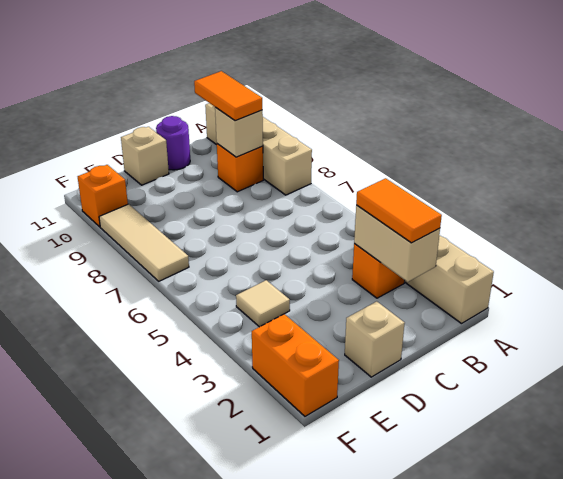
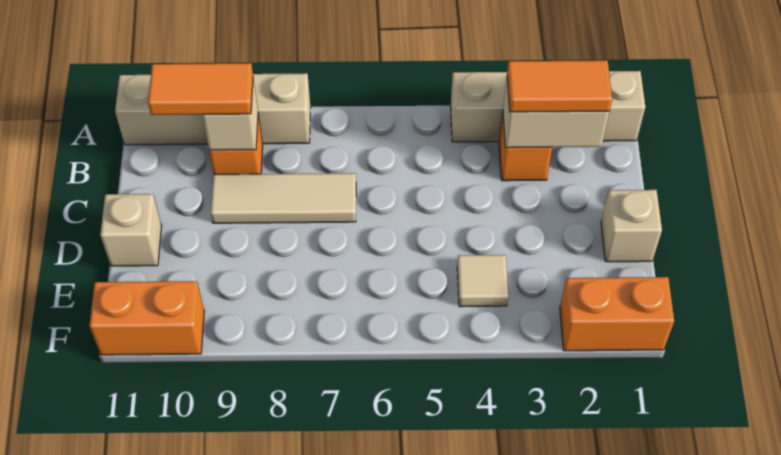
purple round brick C11 level 1 -> none
tan tile F7:F9 level 1 -> tan tile C7:C9 level 1
orange brick F10 level 1 -> orange brick F10:F11 level 1

